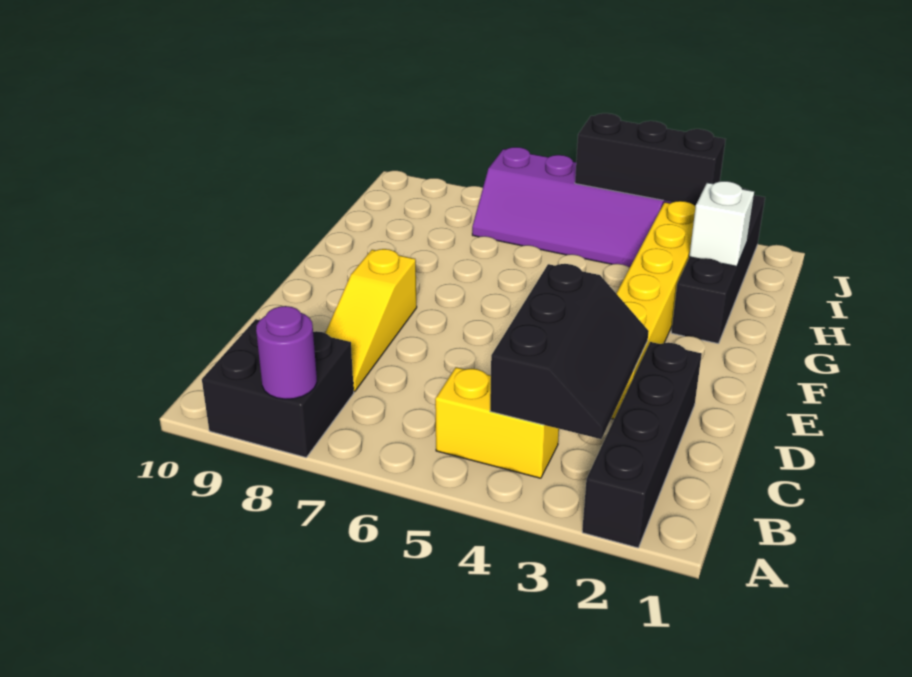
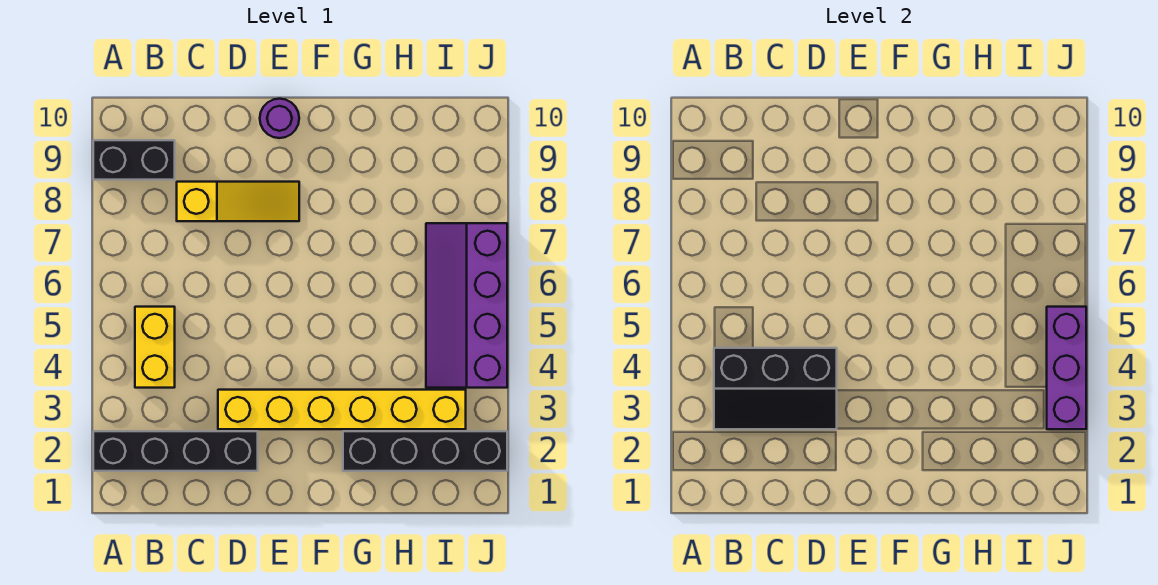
black brick A8:B9 level 1 -> black brick A9:B9 level 1
purple round brick A8 level 2 -> purple round brick E10 level 1
yellow slope C8:E8 level 1 top E -> yellow slope C8:E8 level 1 top C
white brick H2 level 2 -> none
black brick J3:J5 level 2 -> purple brick J3:J5 level 2

